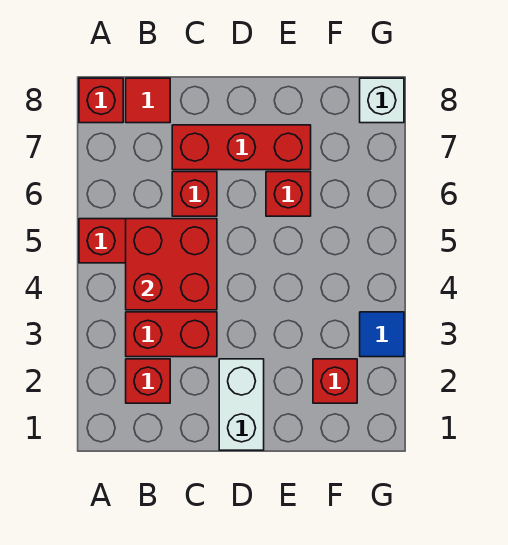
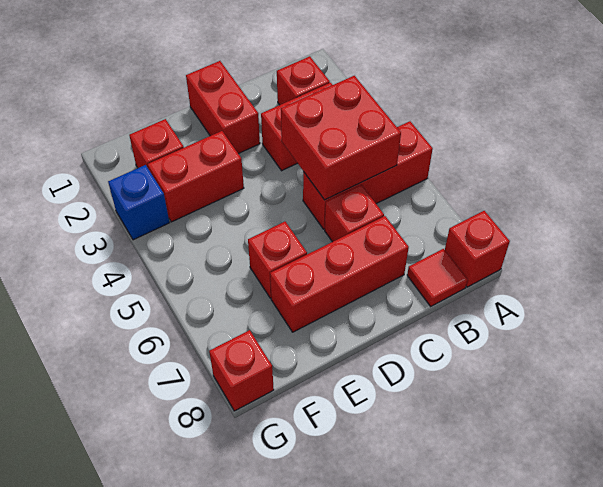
white brick D1:D2 level 1 -> red brick D1:D2 level 1
none -> red brick E3:F3 level 1
blue tile G3 level 1 -> blue brick G3 level 1
white brick G8 level 1 -> red brick G8 level 1

